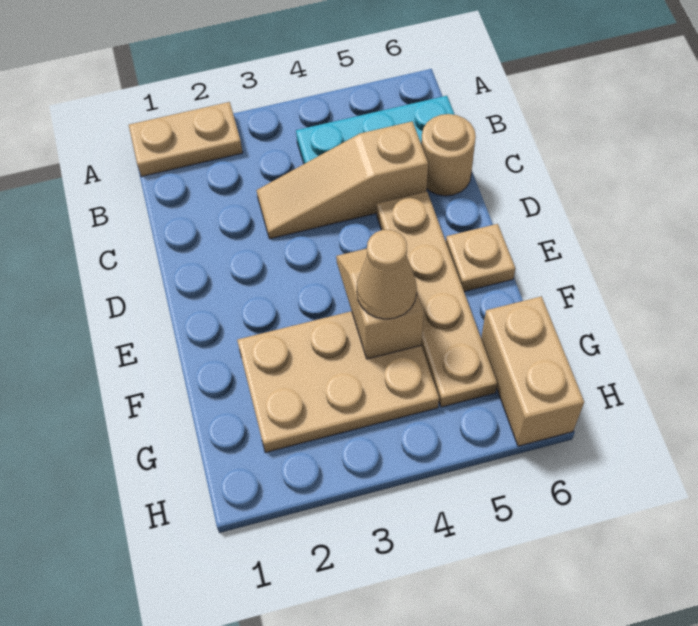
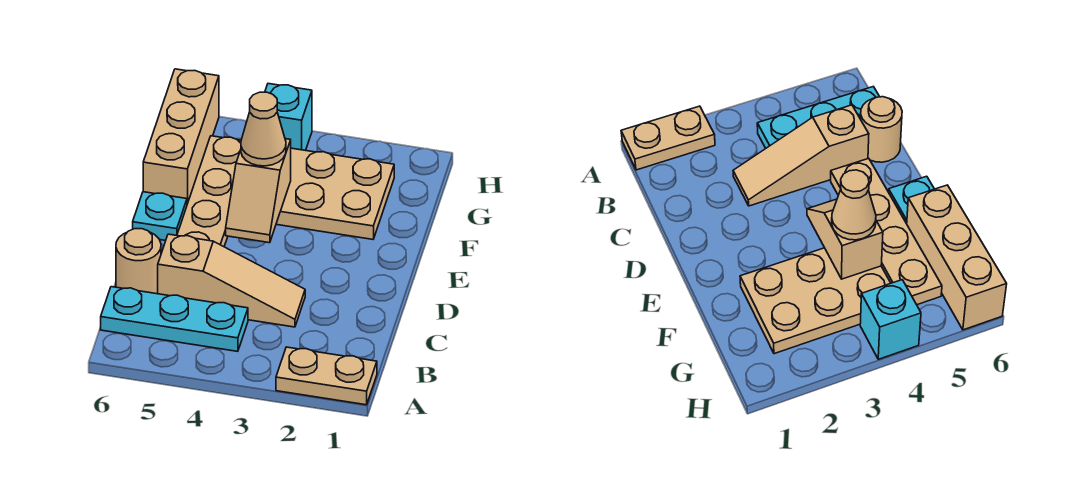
tan plate E6 level 1 -> cyan plate E6 level 1
tan brick G6:H6 level 1 -> tan brick F6:H6 level 1
none -> cyan brick H4 level 1

